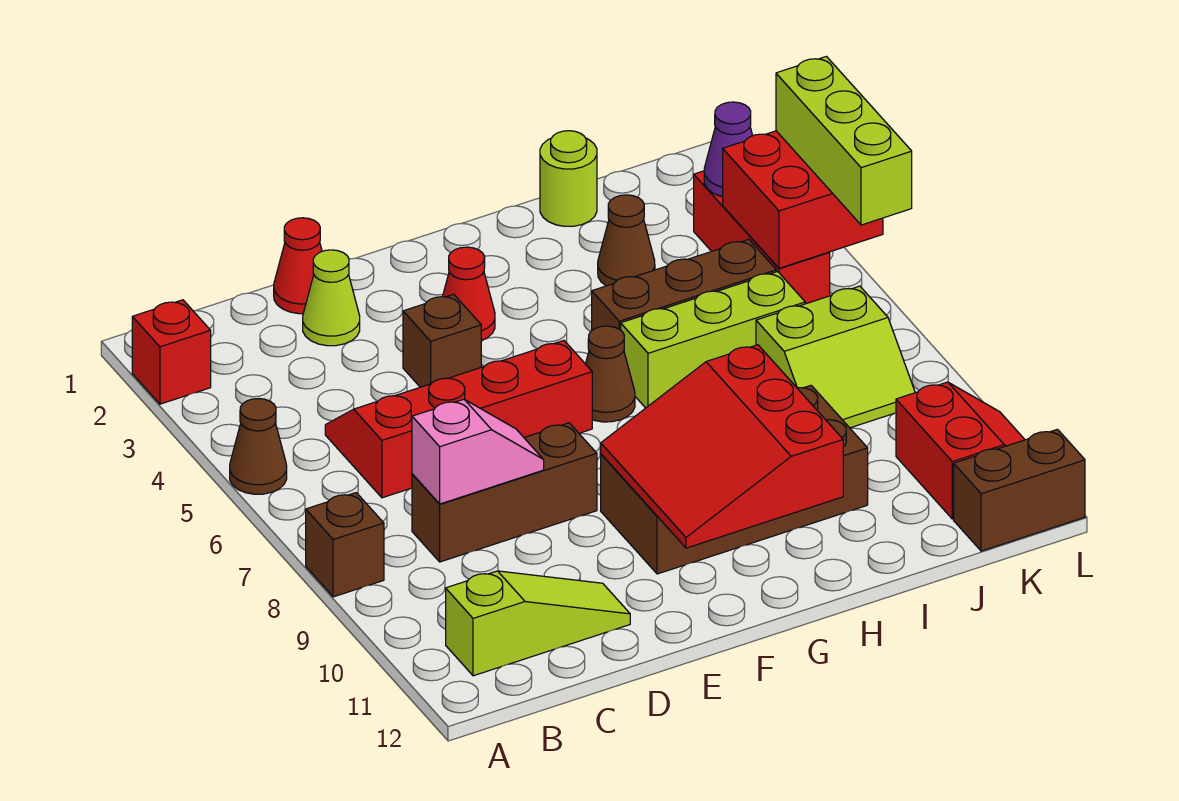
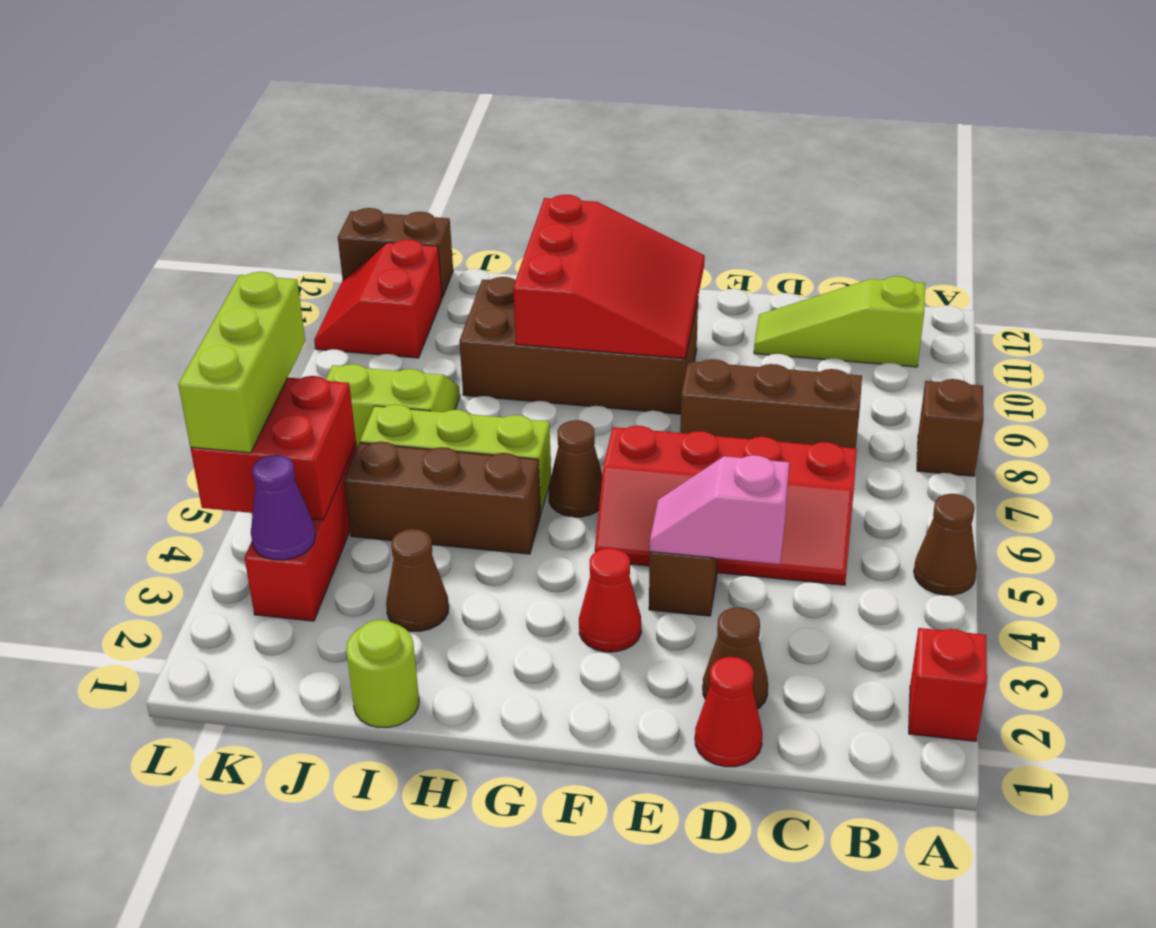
pink slope C8:D8 level 2 top C -> pink slope D4:E4 level 2 top D
lime cone D2 level 1 -> brown cone D2 level 1

